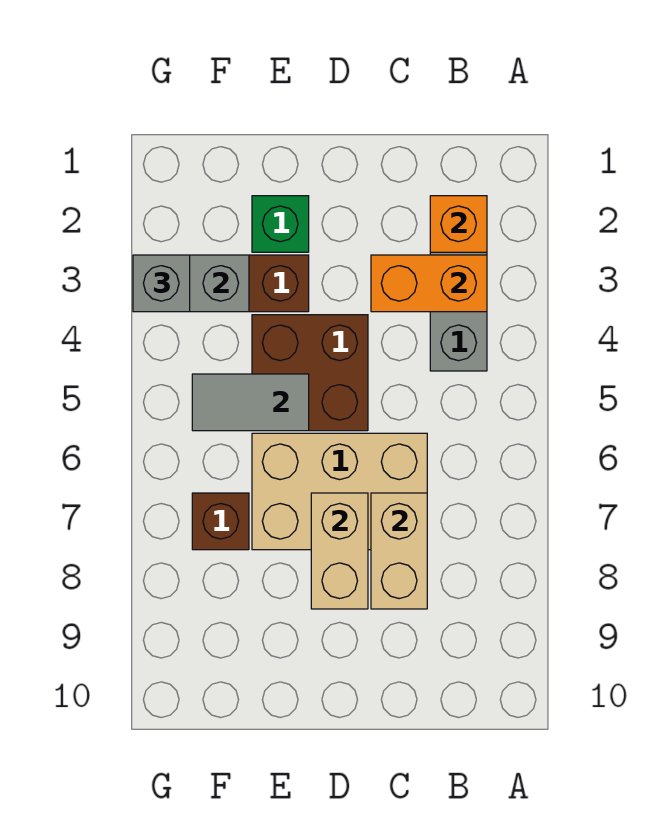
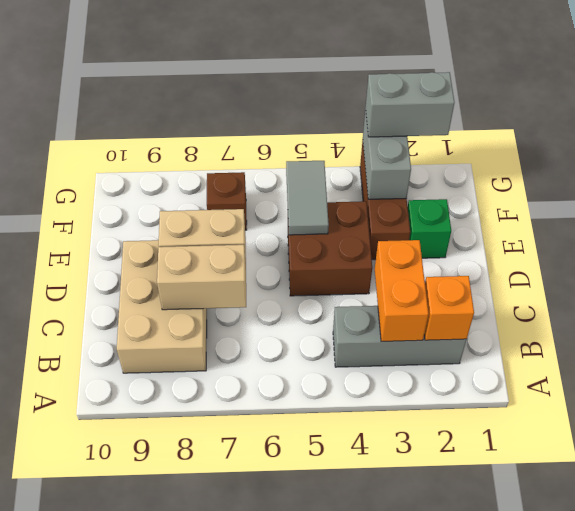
tan brick C6:E7 level 1 -> tan brick B8:D9 level 1
grey brick G3 level 3 -> grey brick G2:G3 level 3

